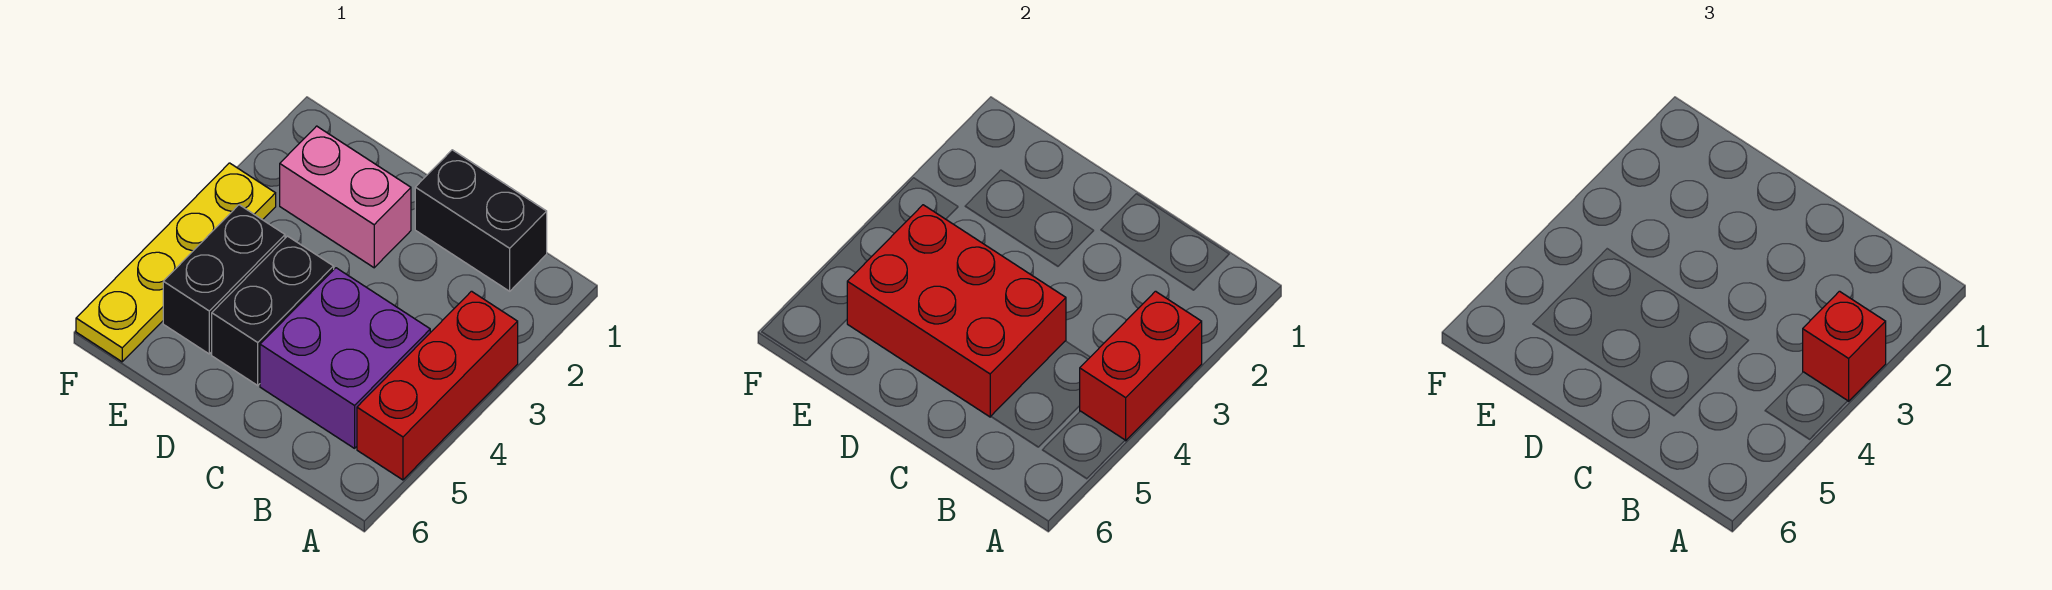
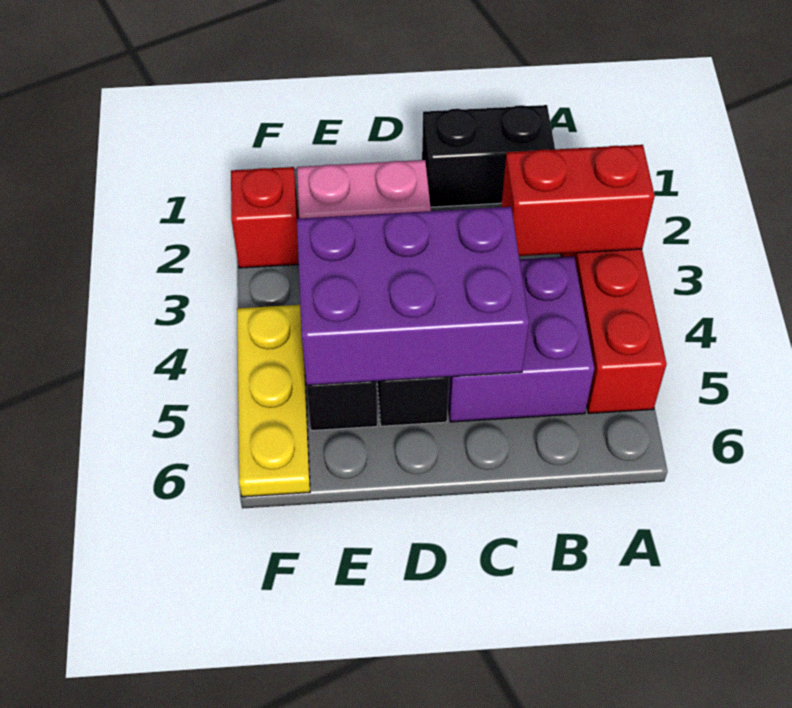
red brick A3:A4 level 2 -> red brick A3:B3 level 2
red brick A3 level 3 -> red brick F2 level 1
red brick C4:E5 level 2 -> purple brick C4:E5 level 2
yellow plate F3:F6 level 1 -> yellow plate F4:F6 level 1

